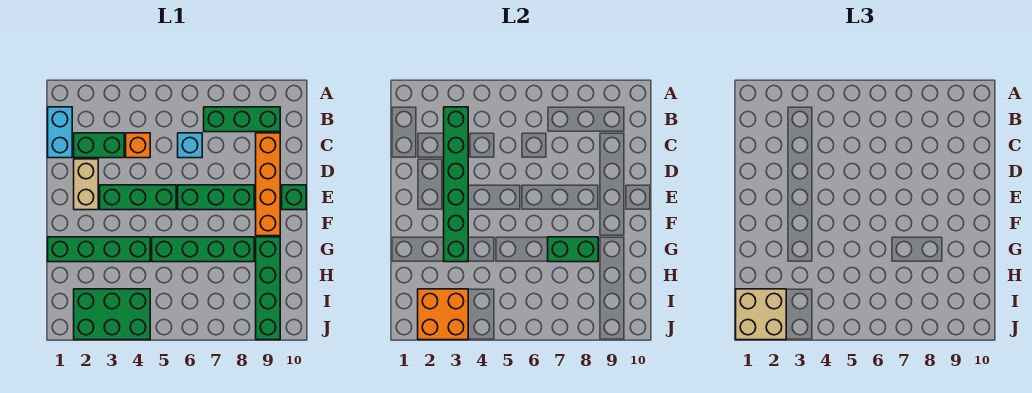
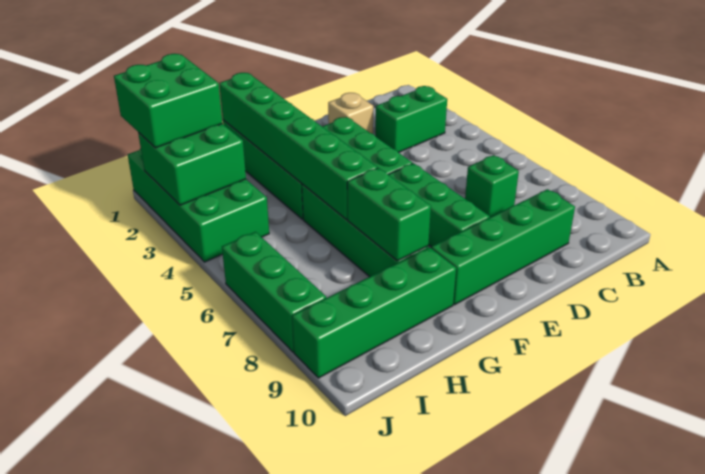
cyan brick B1:C1 level 1 -> none
green brick B3:G3 level 2 -> green brick G1:G6 level 2
green brick B7:B9 level 1 -> green brick J6:J8 level 1
green brick C2:C3 level 1 -> green brick B3:C3 level 1
orange brick C4 level 1 -> none
cyan brick C6 level 1 -> none
orange brick C9:F9 level 1 -> green brick C9:F9 level 1
tan brick D2:E2 level 1 -> tan brick D2 level 1
green brick E10 level 1 -> green brick C7 level 1
tan brick I1:J2 level 3 -> green brick I1:J2 level 3
green brick I2:J4 level 1 -> green brick I1:J4 level 1
orange brick I2:J3 level 2 -> green brick I2:J3 level 2

